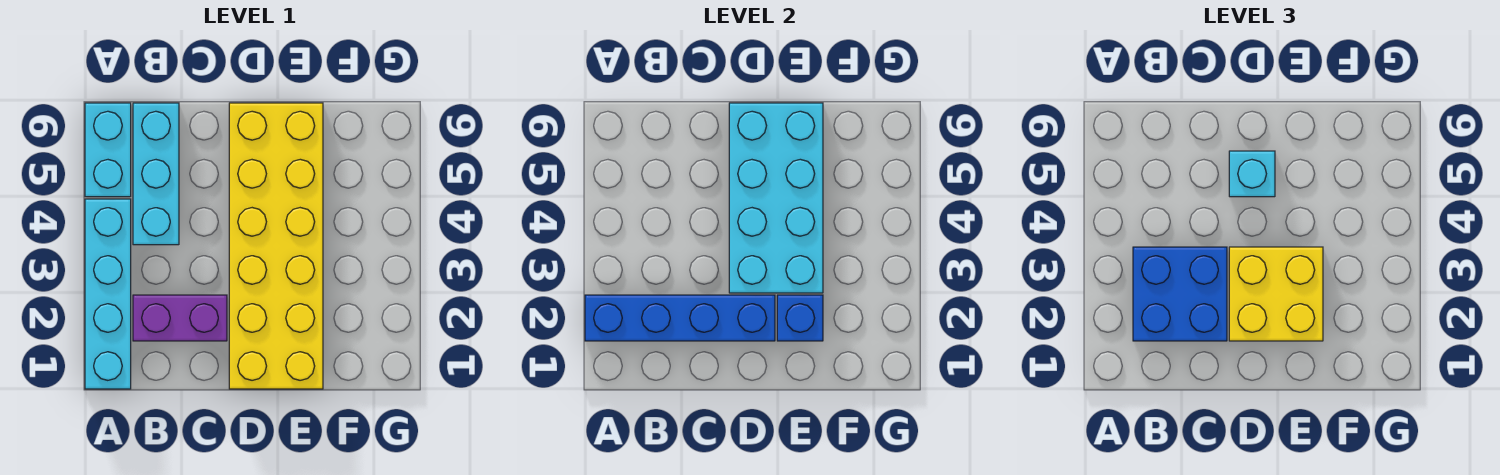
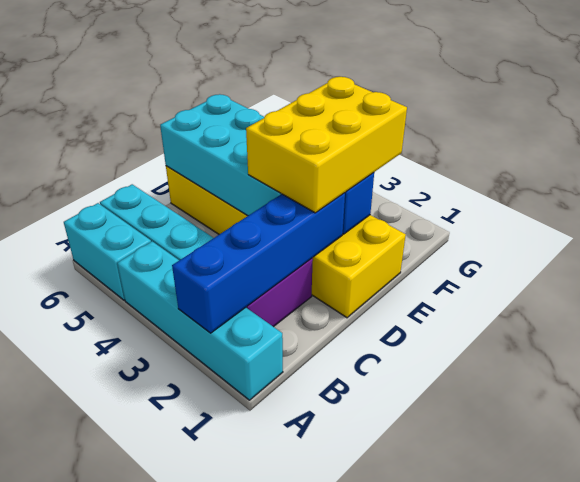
blue brick B2:C3 level 3 -> none
yellow brick D2:E3 level 3 -> yellow brick D2:F3 level 3
cyan brick D5 level 3 -> none

